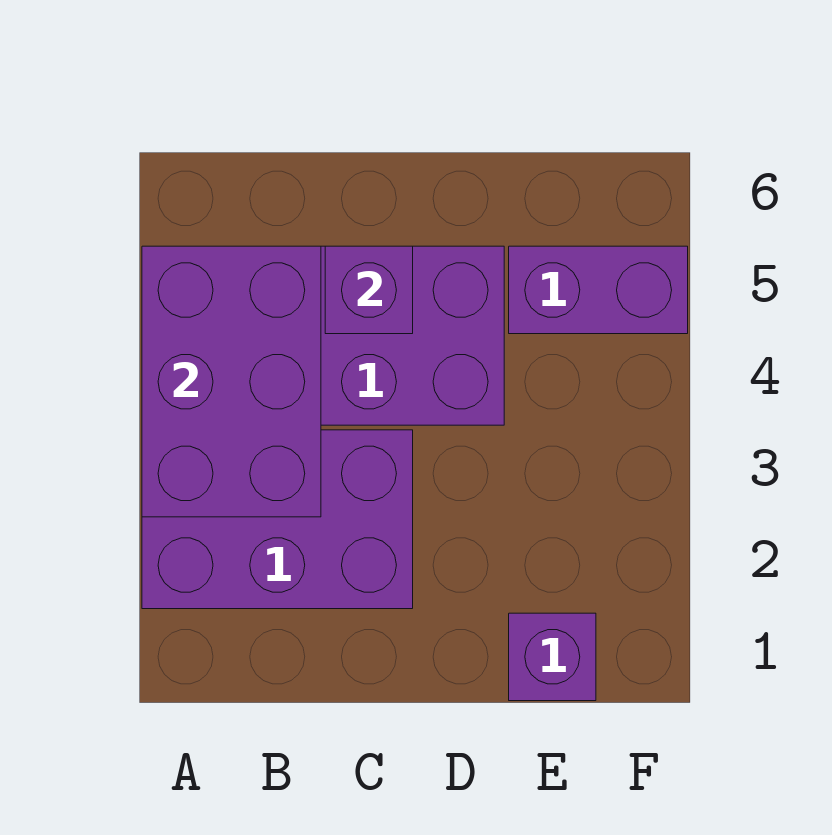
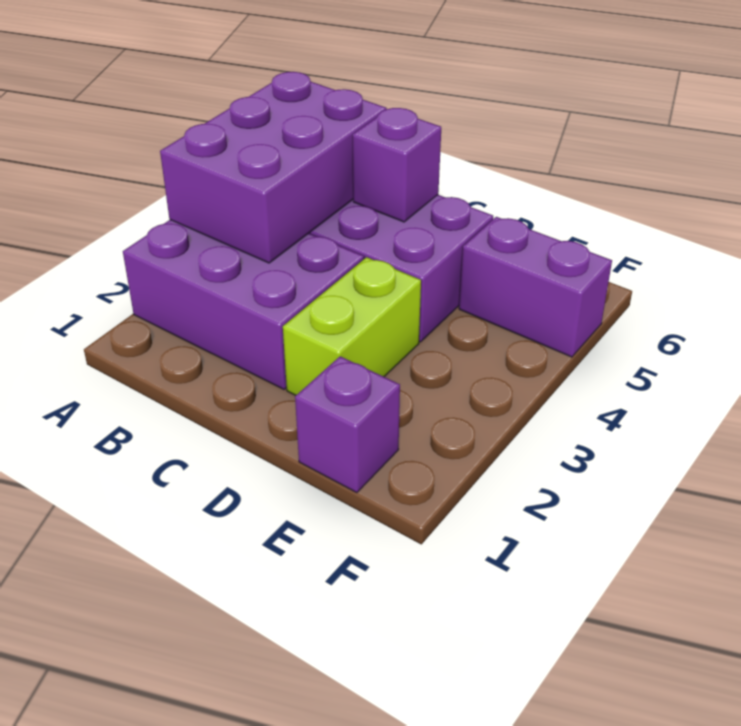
none -> lime brick D2:D3 level 1

